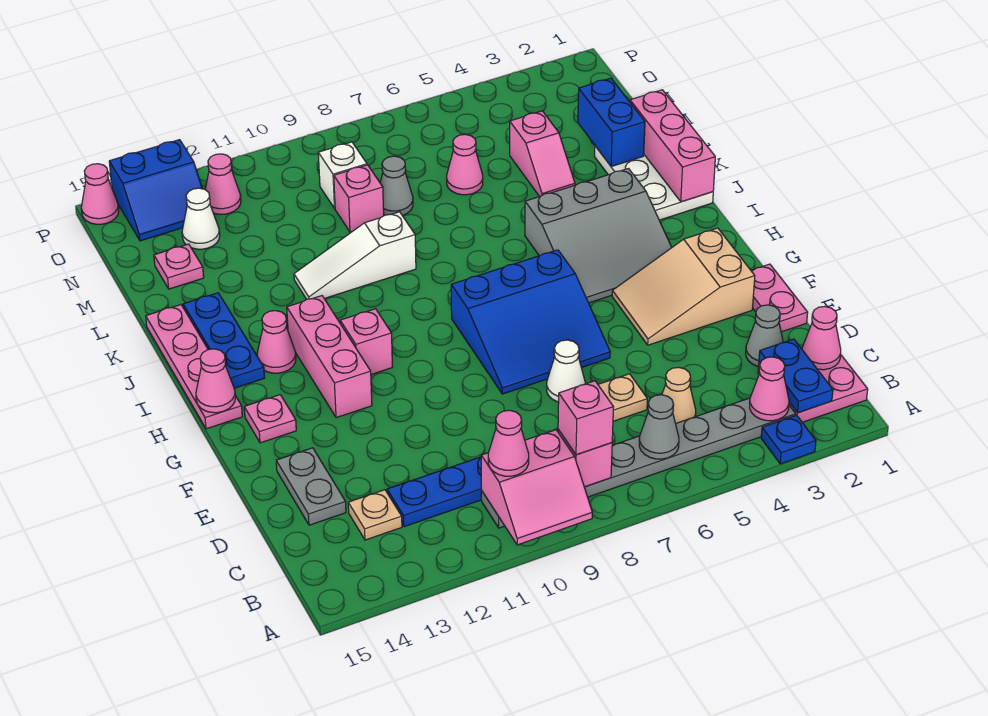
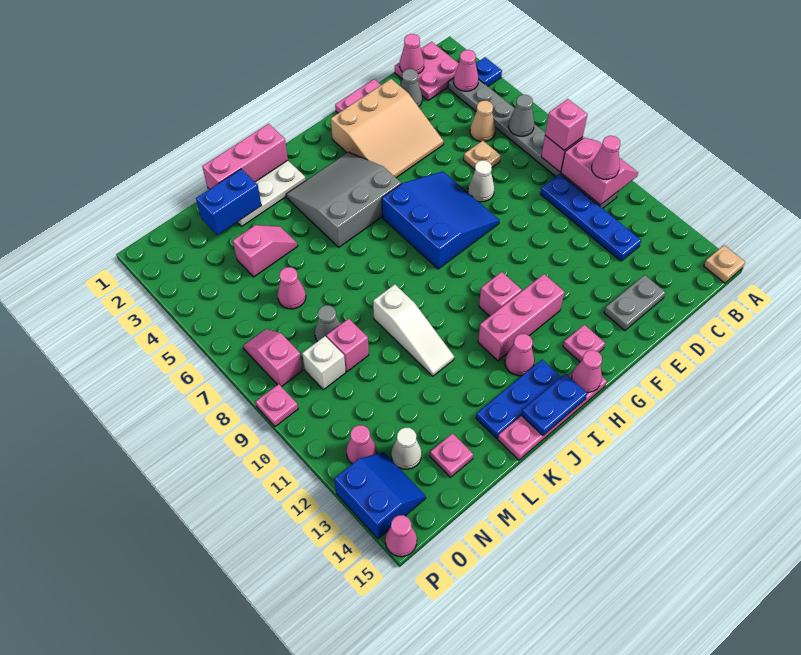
blue plate B2:C2 level 2 -> blue plate I15:J15 level 2
tan plate C13 level 1 -> tan plate A15 level 1
tan slope F2:G4 level 1 top 2 -> tan slope E2:G4 level 1 top 2
grey slope H3:J5 level 1 top J -> grey slope H3:J5 level 1 top 5
none -> pink slope O7:O8 level 1 top 8
none -> pink plate P9 level 1

